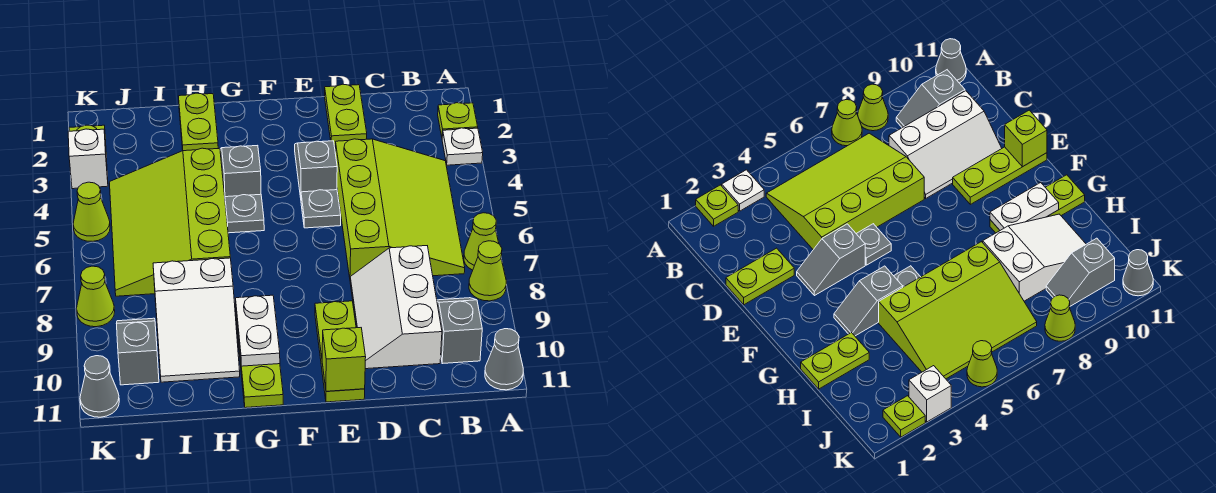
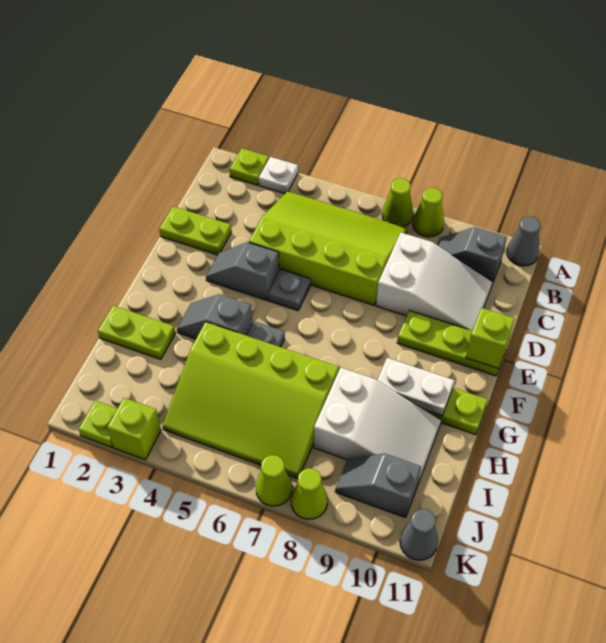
white slope C8:D10 level 1 top C -> white slope C8:D10 level 1 top 8
white brick K3 level 1 -> lime brick K3 level 1
lime cone K5 level 1 -> lime cone K7 level 1

